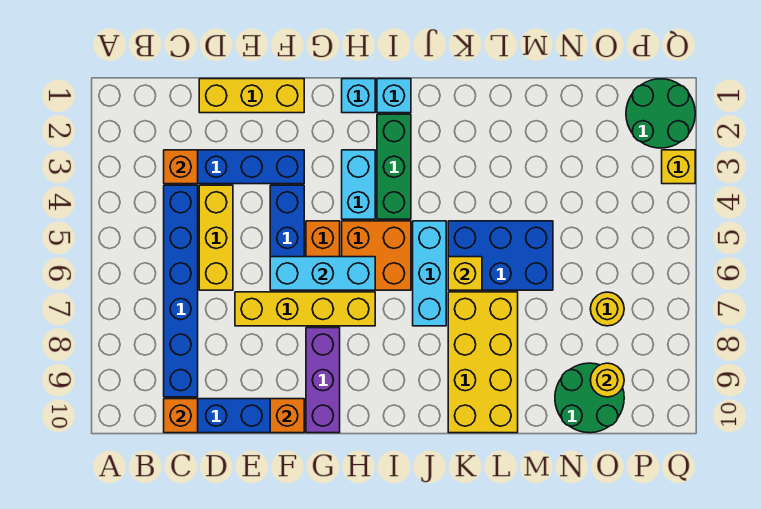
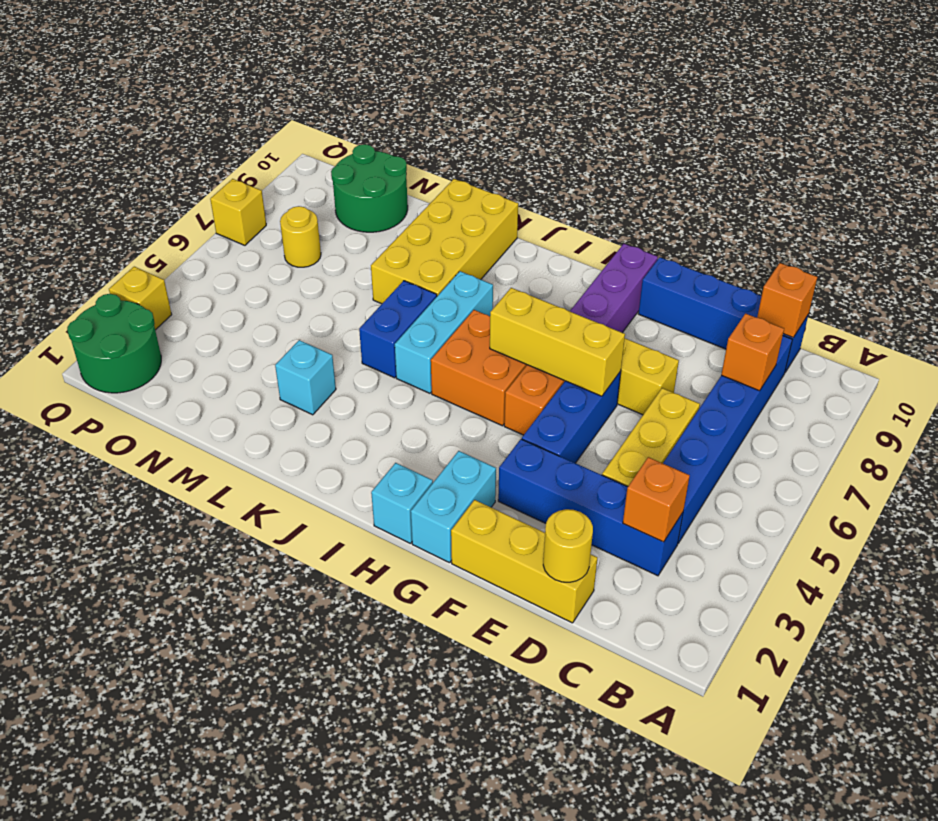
cyan brick F6:H6 level 2 -> yellow brick F6:H6 level 2
orange brick F10 level 2 -> orange brick C8 level 2
cyan brick H3:H4 level 1 -> cyan brick G1:G2 level 1
cyan brick I1 level 1 -> cyan brick L3 level 1
green brick I2:I4 level 1 -> none
blue brick K5:M6 level 1 -> blue brick K5:K6 level 1
yellow brick K6 level 2 -> yellow brick Q7 level 1
yellow round brick O9 level 2 -> yellow round brick D1 level 2

